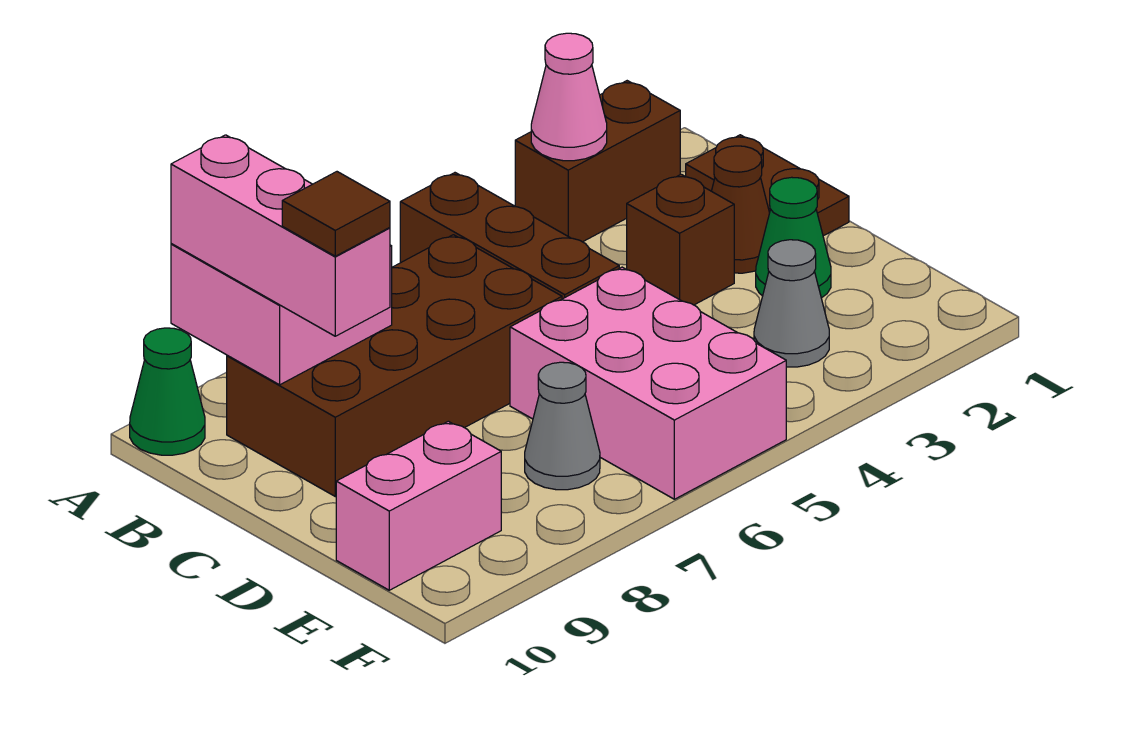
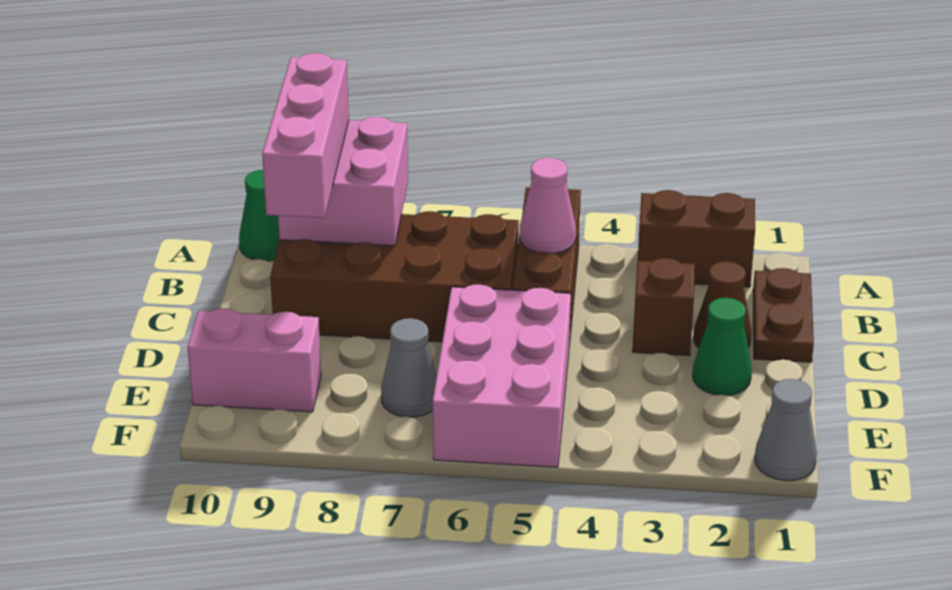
pink cone A3 level 2 -> pink cone B5 level 2
brown tile C9 level 4 -> none
grey cone E3 level 1 -> grey cone F1 level 1

